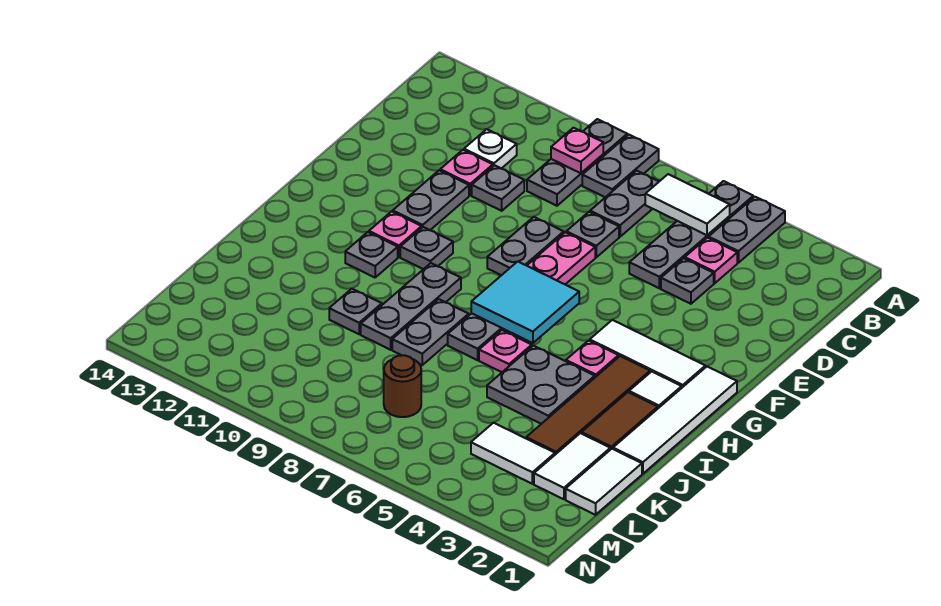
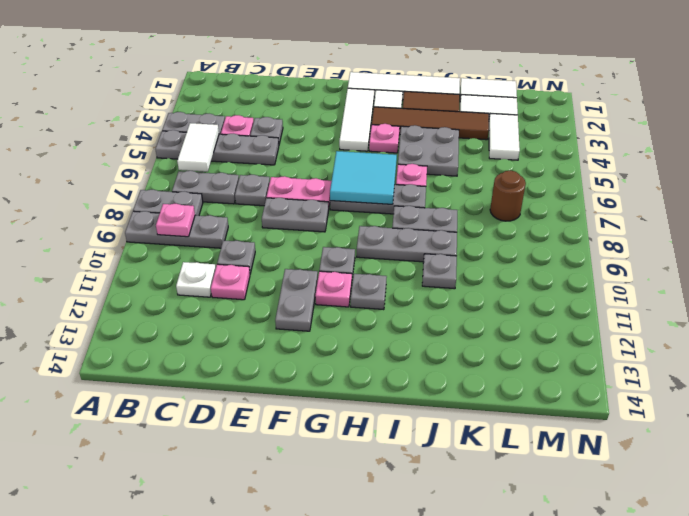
grey plate E11:F11 level 1 -> grey plate F11:F12 level 1

